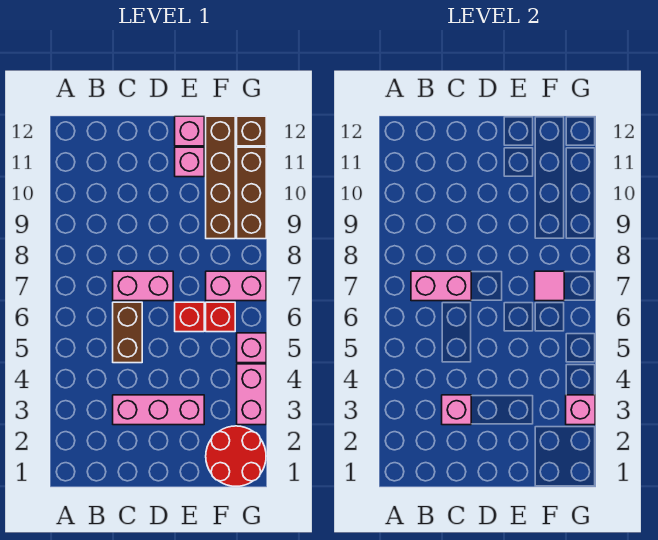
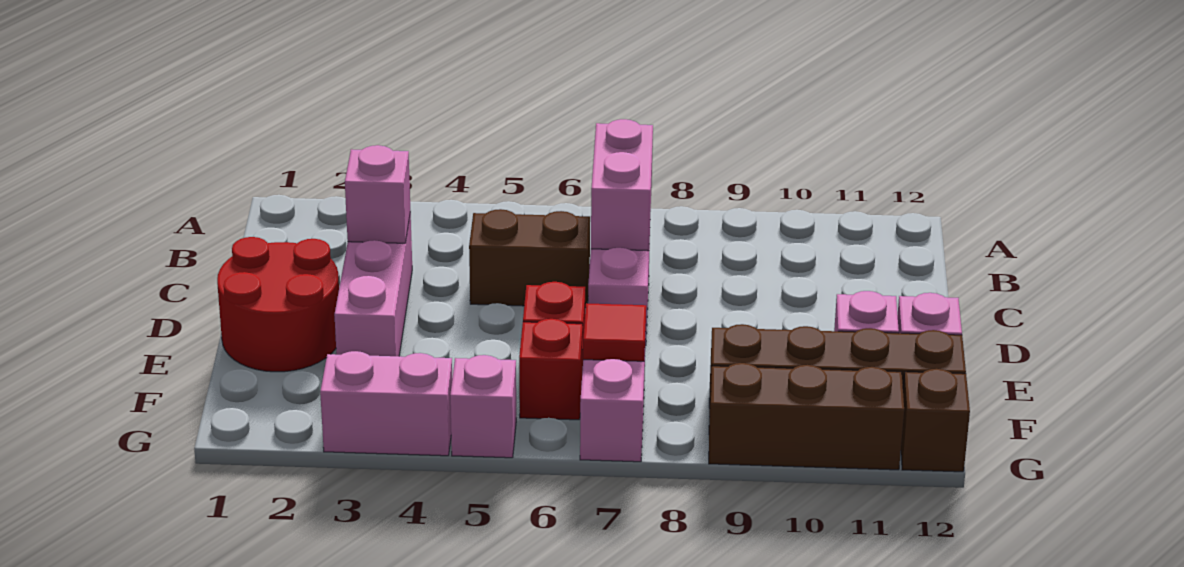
red round brick F1:G2 level 1 -> red round brick D1:E2 level 1
pink tile F7 level 2 -> red tile F7 level 2
pink brick G3 level 2 -> none

